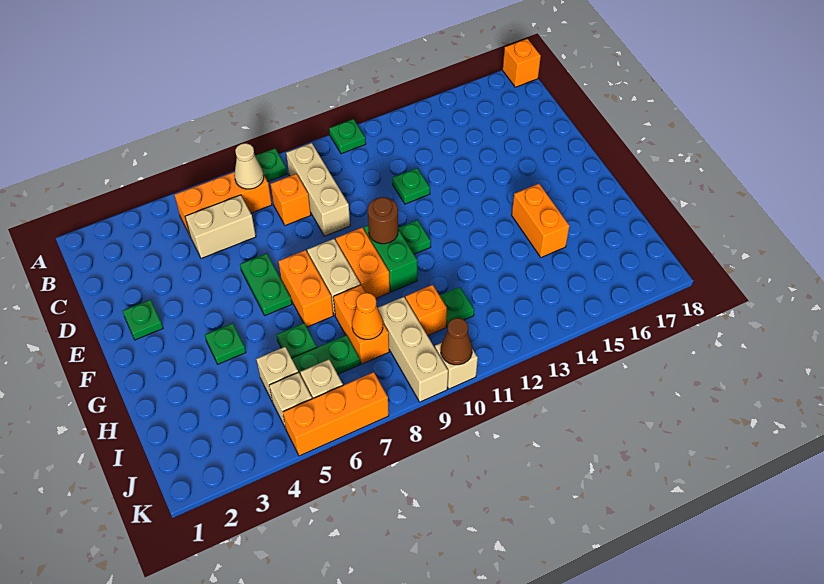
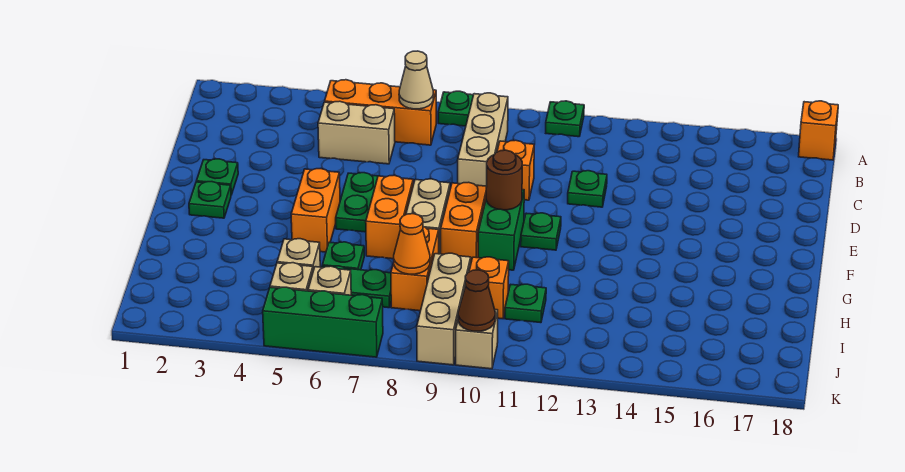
orange brick C8 level 1 -> orange brick D10 level 1
green plate G4 level 1 -> green plate F2 level 1
orange brick G15:H15 level 1 -> orange brick F5:G5 level 1
orange brick K5:K7 level 1 -> green brick K5:K7 level 1

